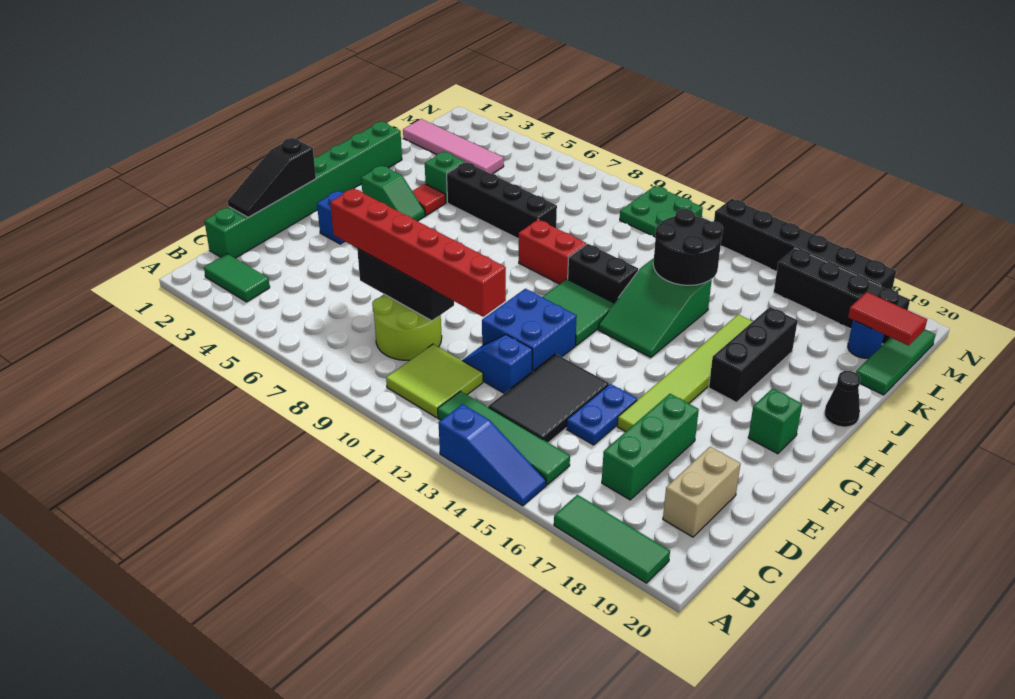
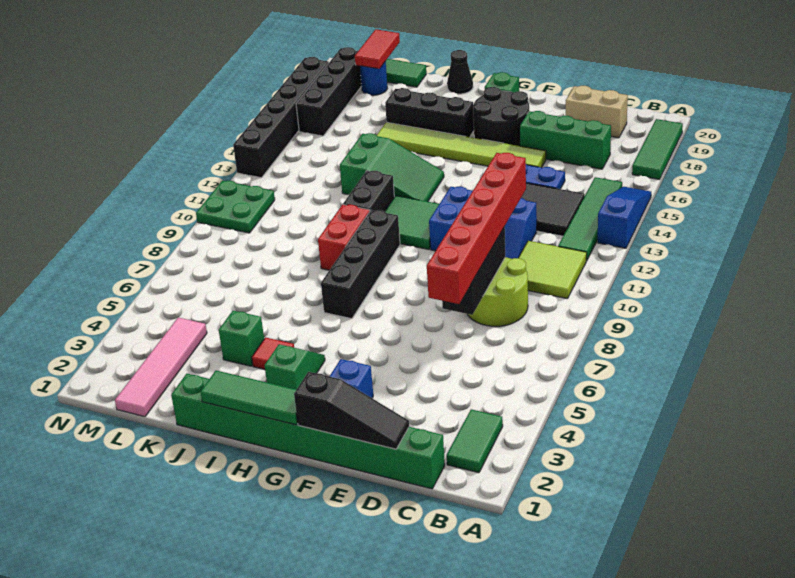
none -> green tile G1:I1 level 2
black brick J5:J8 level 1 -> black brick H7:H10 level 1
black round brick J13:K14 level 2 -> black round brick F17:G18 level 1

